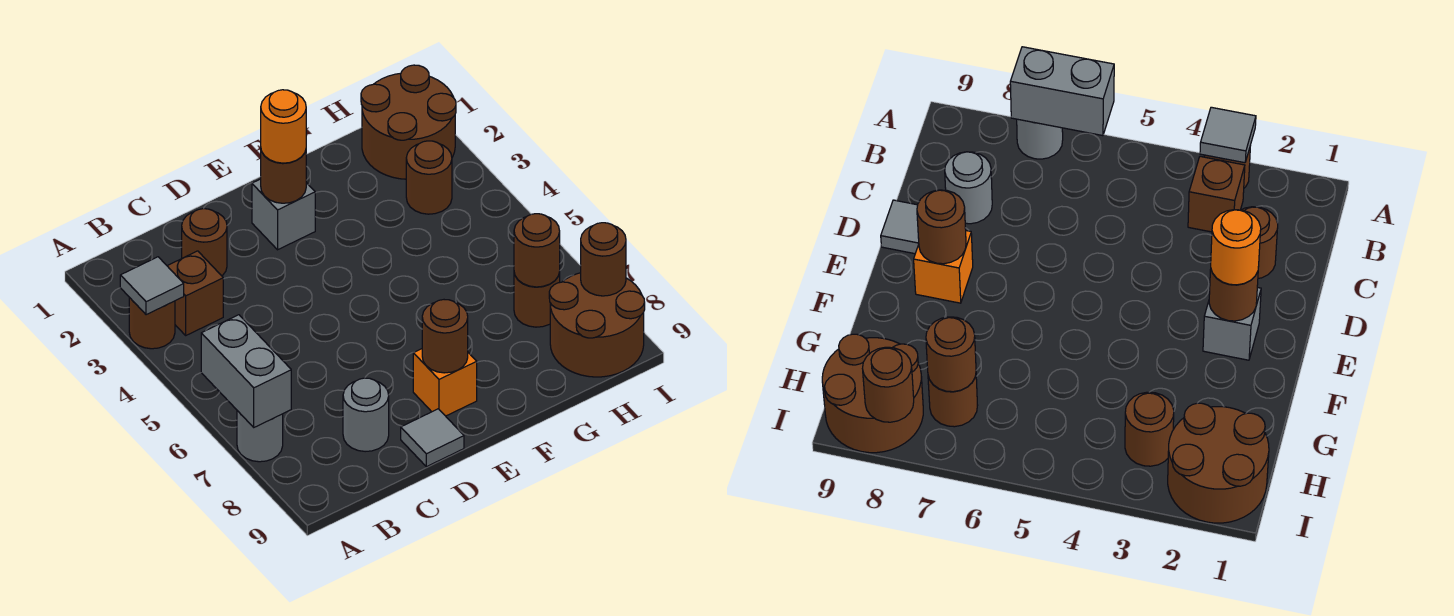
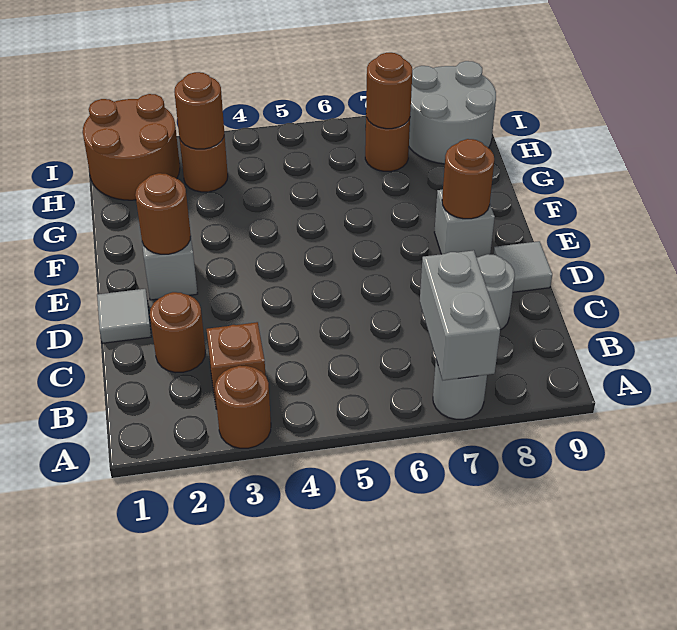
grey tile A3 level 2 -> grey tile D1 level 1
grey brick A6:A7 level 2 -> grey brick A7:B7 level 2
orange round brick E2 level 3 -> none
orange brick E8 level 1 -> grey brick E8 level 1
brown round brick H8:I9 level 1 -> grey round brick H8:I9 level 1
brown round brick I8 level 2 -> brown round brick H3 level 2

